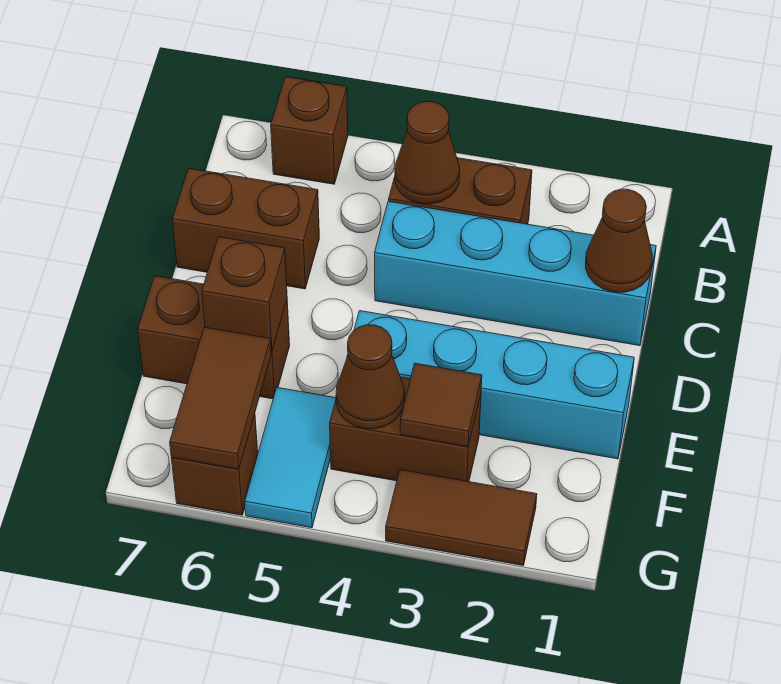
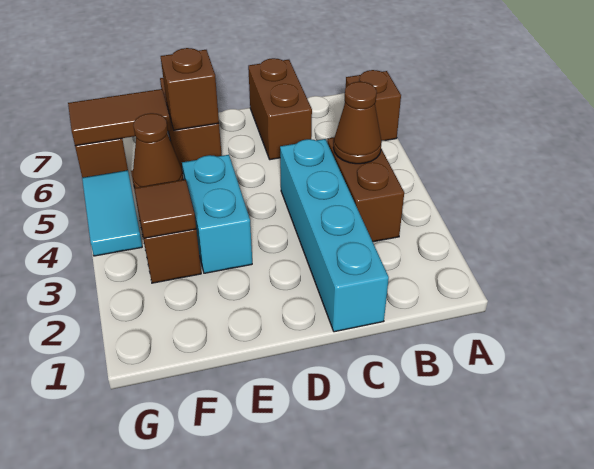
brown cone C1 level 2 -> none
cyan brick E1:E4 level 1 -> cyan brick E3:E4 level 1
cyan tile F5:G5 level 1 -> cyan tile G4:G5 level 1
brown tile G2:G3 level 1 -> none

